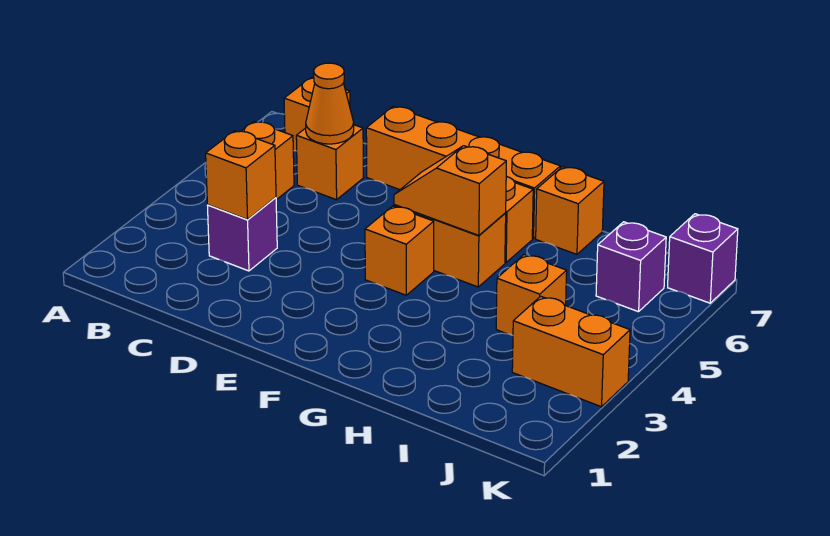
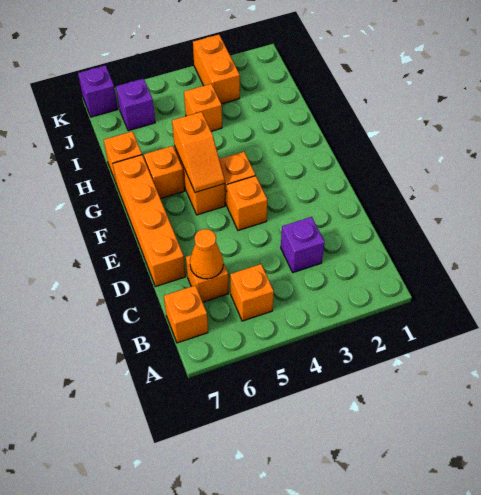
orange brick C3 level 2 -> orange brick E4 level 1

